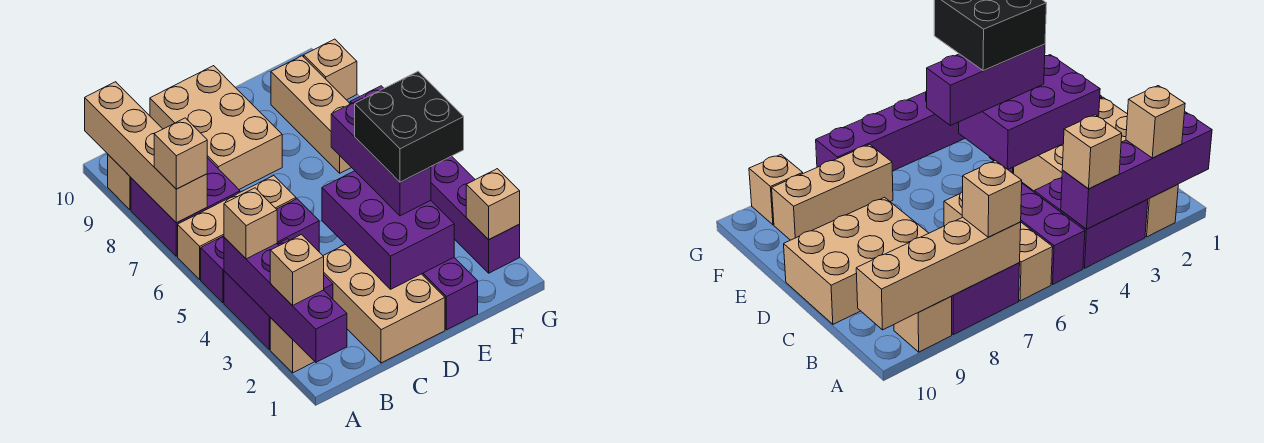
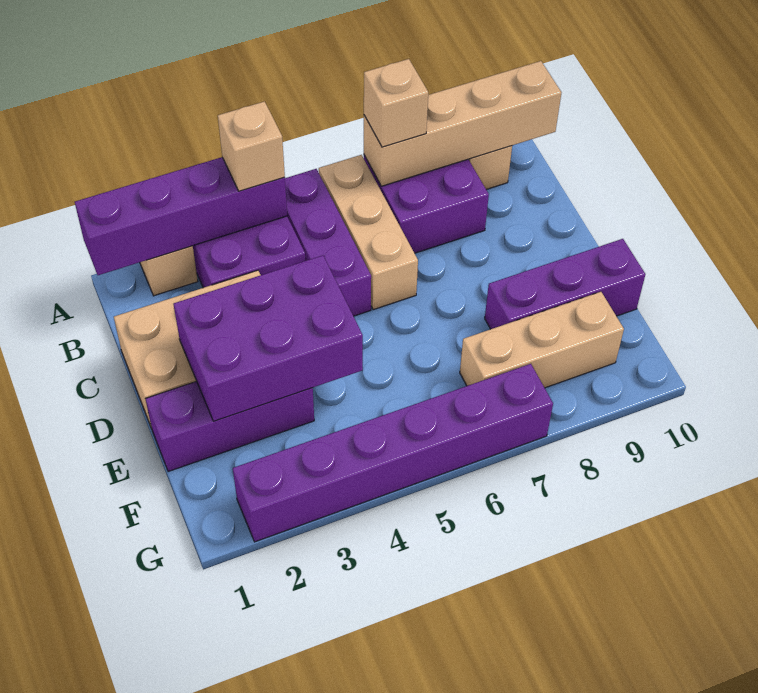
tan brick A2 level 3 -> none
tan brick C8:D10 level 1 -> none
purple brick E3:E5 level 3 -> purple brick E8:E10 level 1
black brick E3:F4 level 4 -> none
tan brick G2 level 2 -> none
tan brick G9 level 1 -> none

